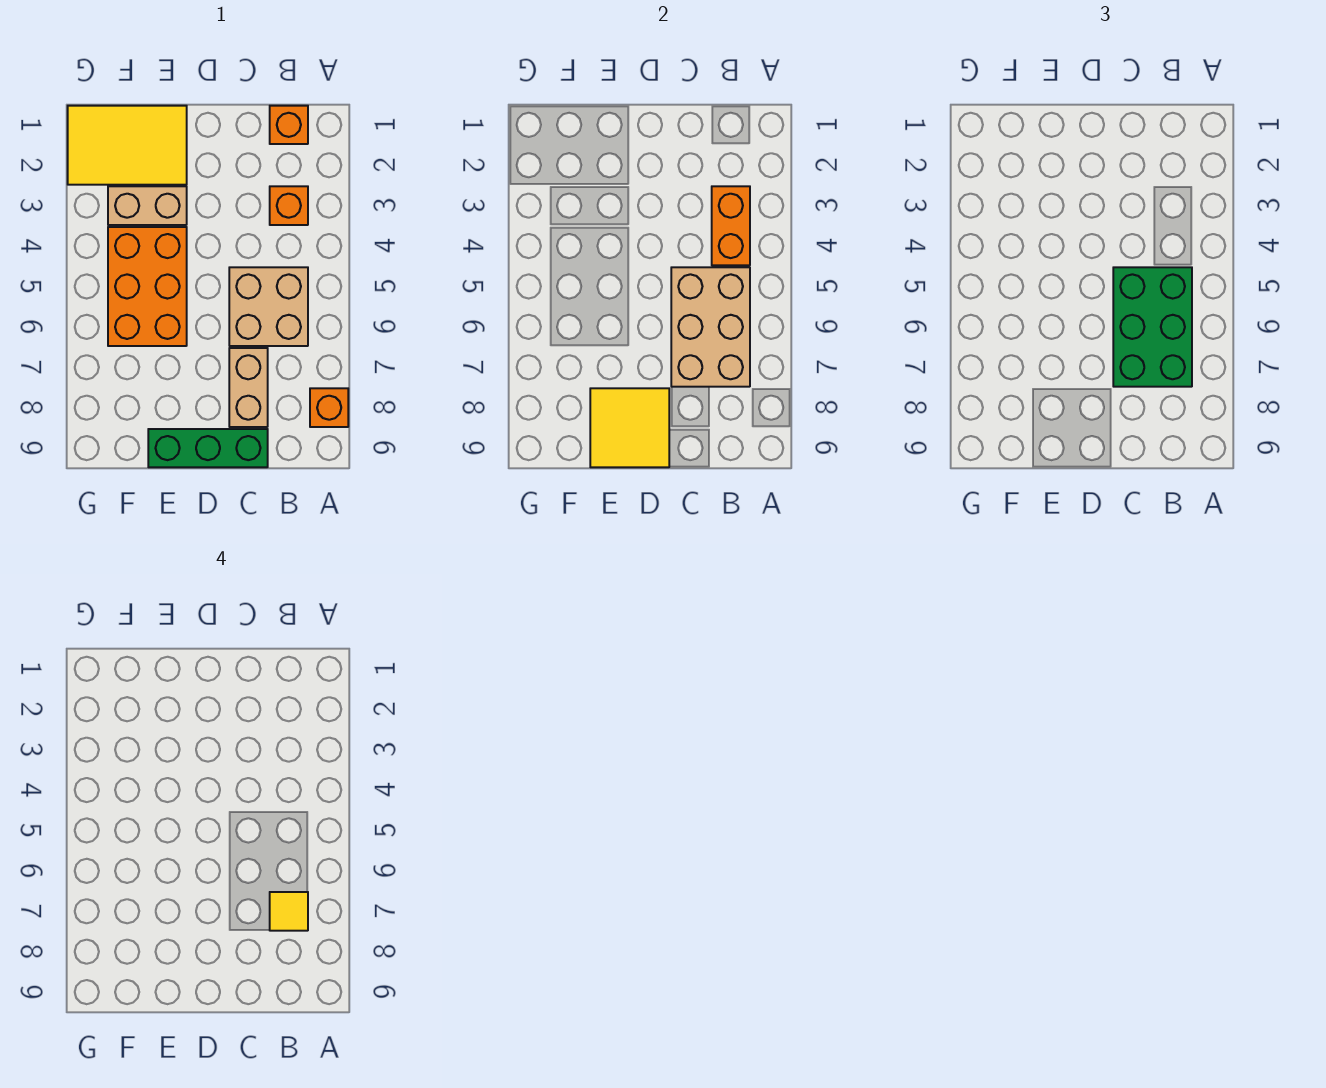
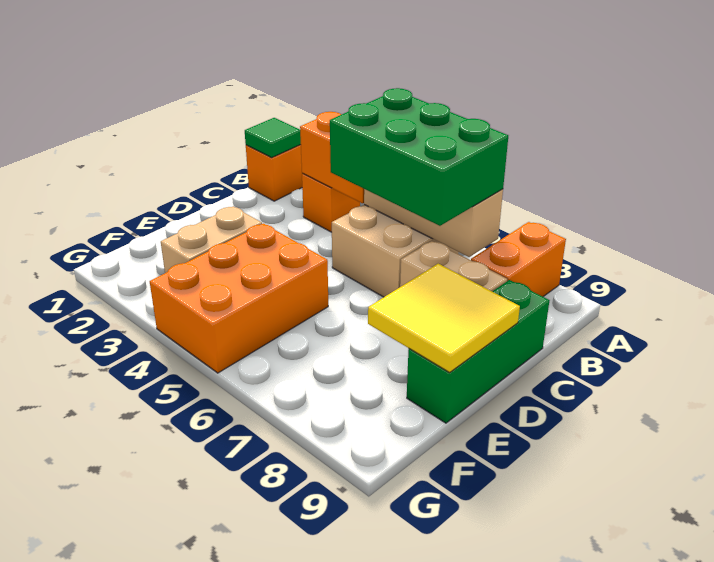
orange brick A8 level 1 -> orange brick A8:B8 level 1
none -> green tile B1 level 2
tan brick B5:C7 level 2 -> tan brick B5:B7 level 2
yellow tile B7 level 4 -> none
yellow tile E1:G2 level 1 -> none
orange brick E4:F6 level 1 -> orange brick E4:G5 level 1

